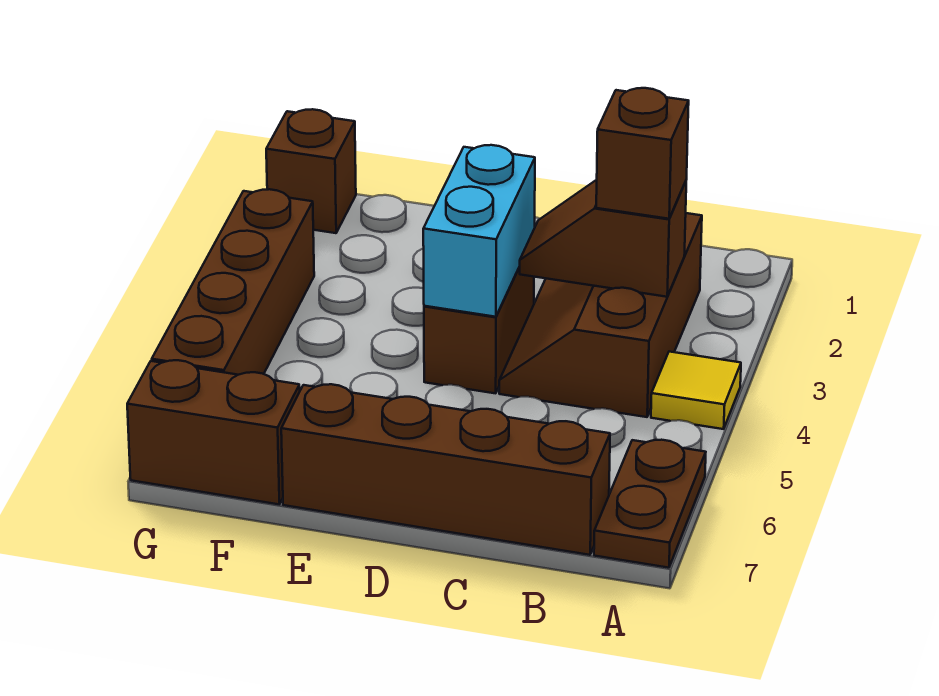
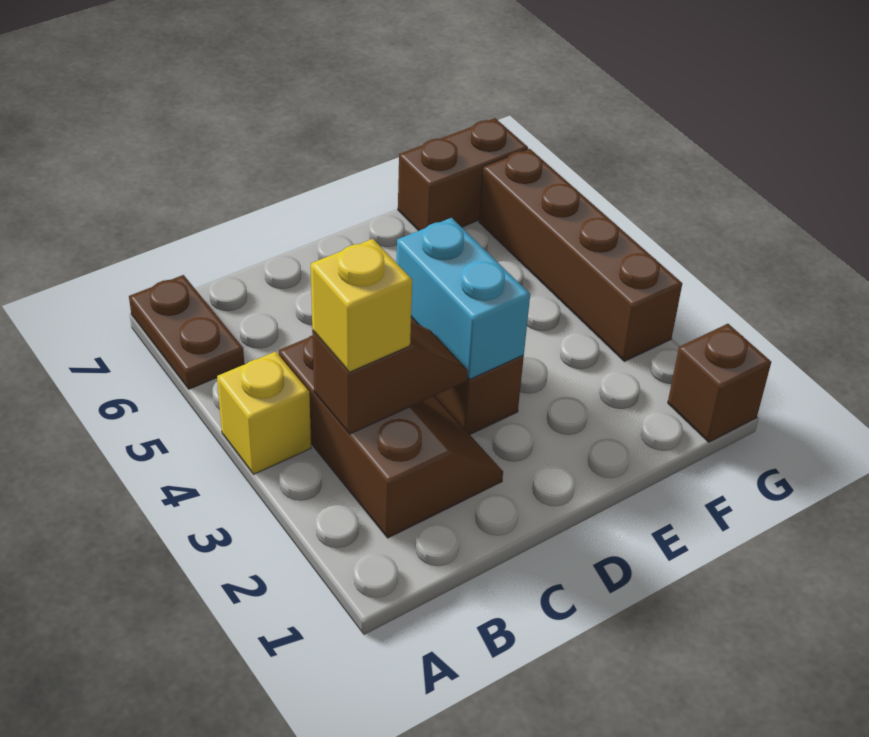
yellow tile A4 level 1 -> yellow brick A4 level 1
brown brick B3 level 3 -> yellow brick B3 level 3
brown brick B7:E7 level 1 -> none

